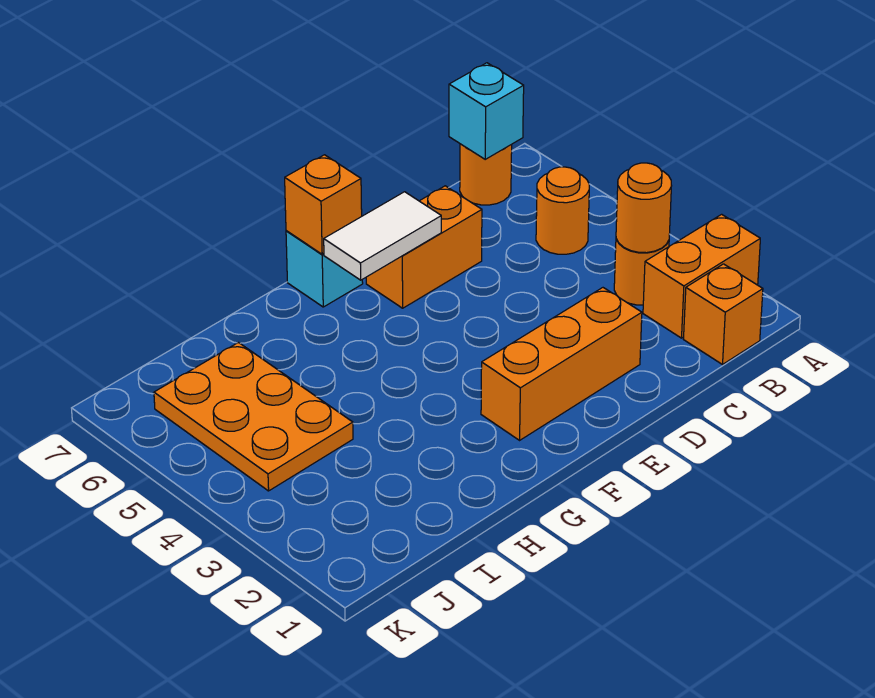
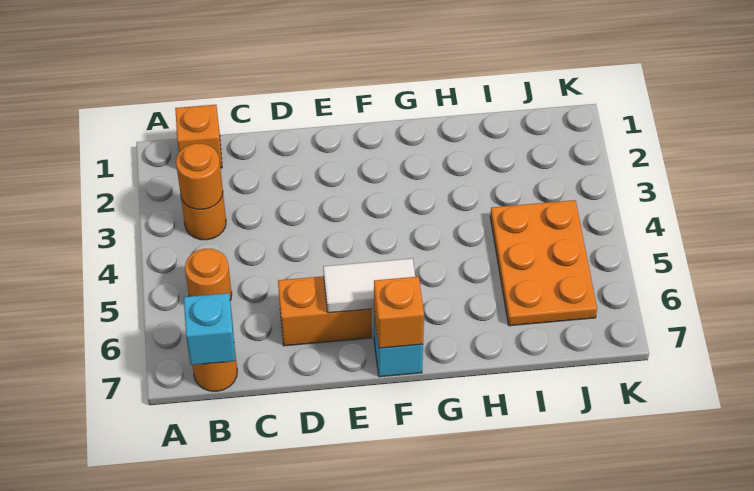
orange brick A2:B2 level 1 -> none
orange brick D2:F2 level 1 -> none

